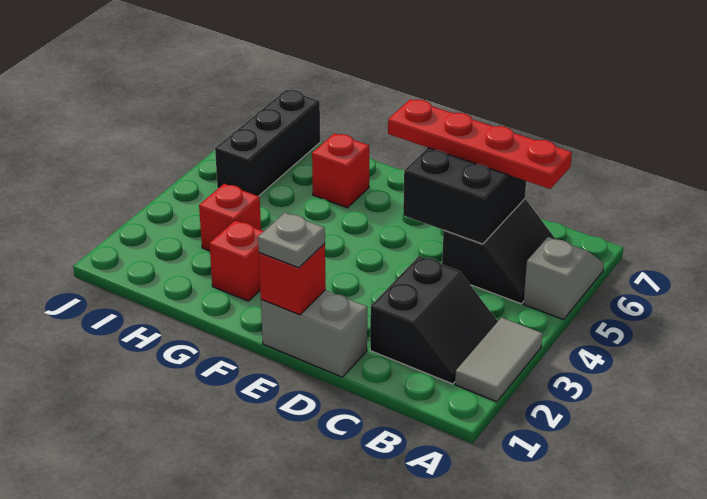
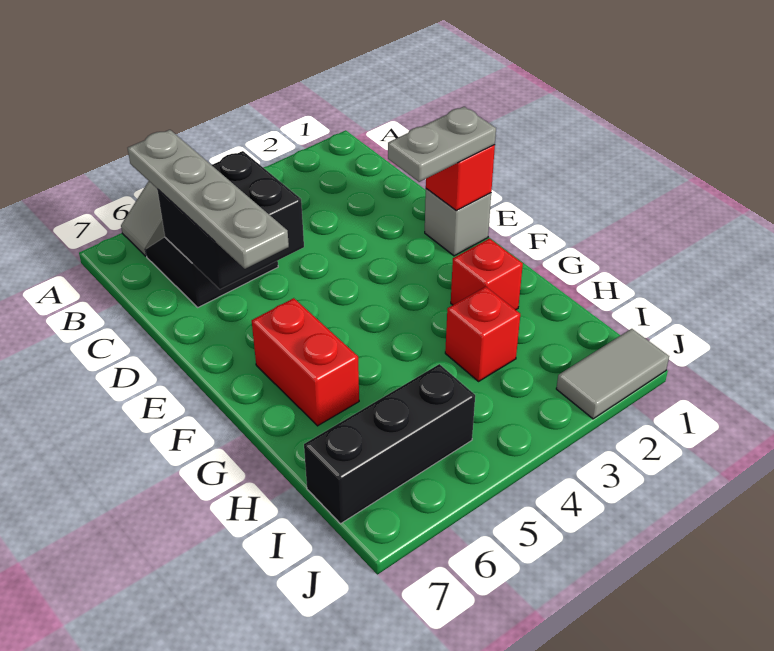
grey tile A2:A3 level 1 -> grey tile J1:J2 level 1
black slope B2:C3 level 1 top C -> none
red plate B6:E6 level 3 -> grey plate B6:E6 level 3
grey brick D1:E1 level 1 -> grey brick E1 level 1
grey plate E1 level 3 -> grey plate E1:E2 level 3
red brick G6 level 1 -> red brick F6:G6 level 1

